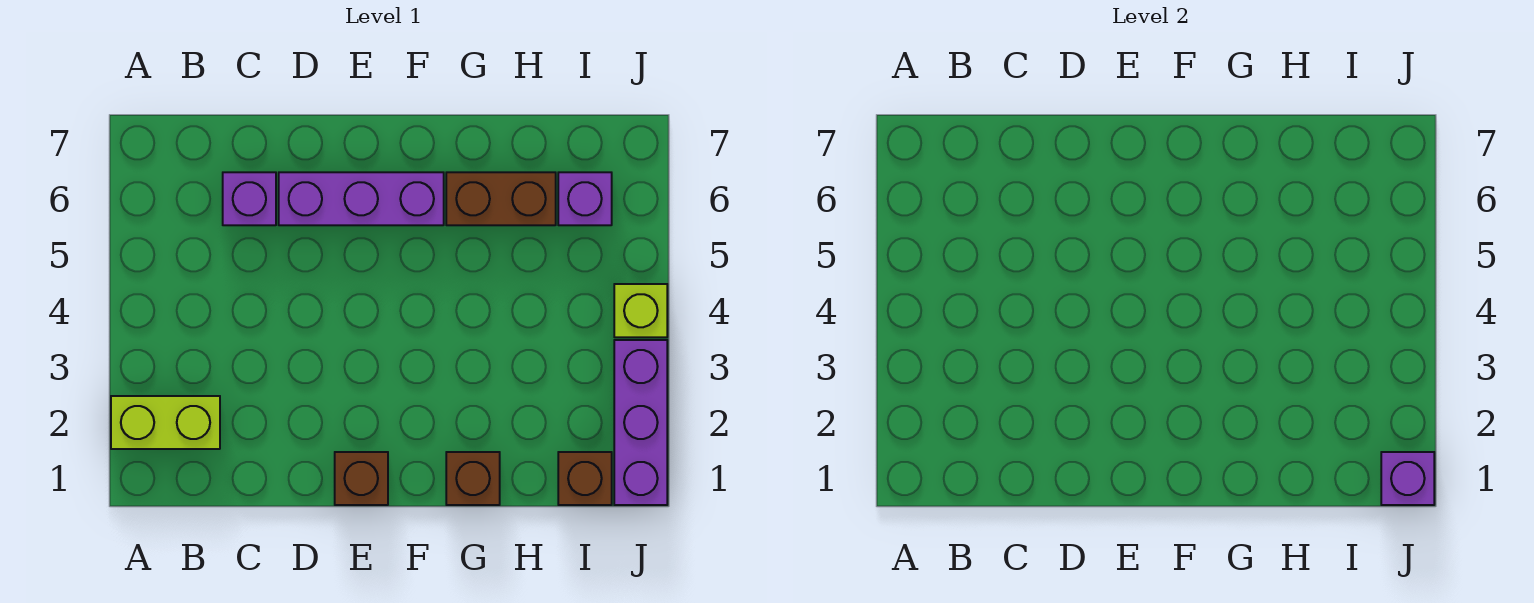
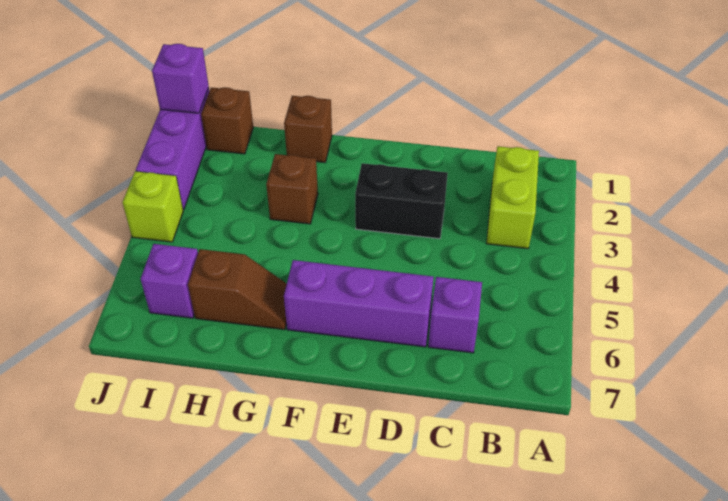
lime brick A2:B2 level 1 -> lime brick B2:B3 level 1
none -> black brick D3:E3 level 1
brown brick E1 level 1 -> brown brick G3 level 1
brown brick G6:H6 level 1 -> brown slope G6:H6 level 1 top H

